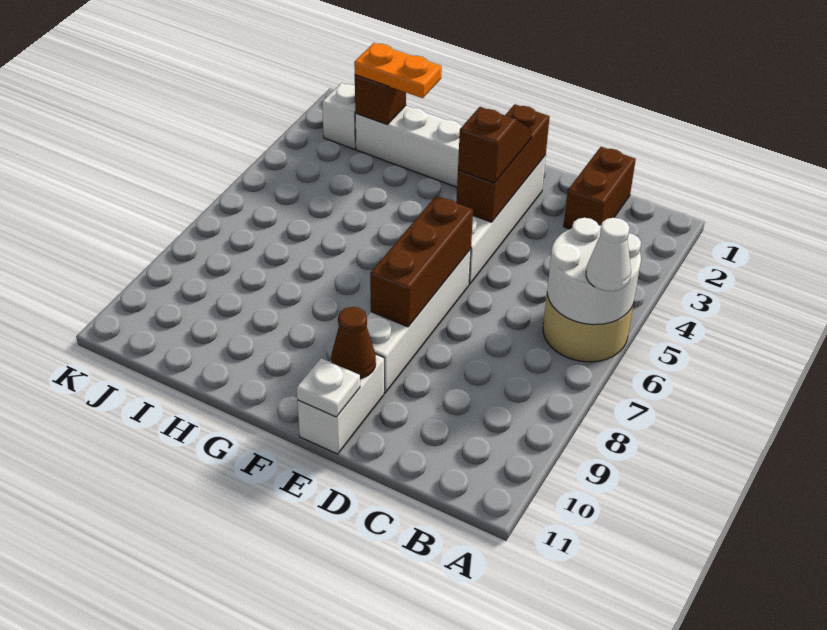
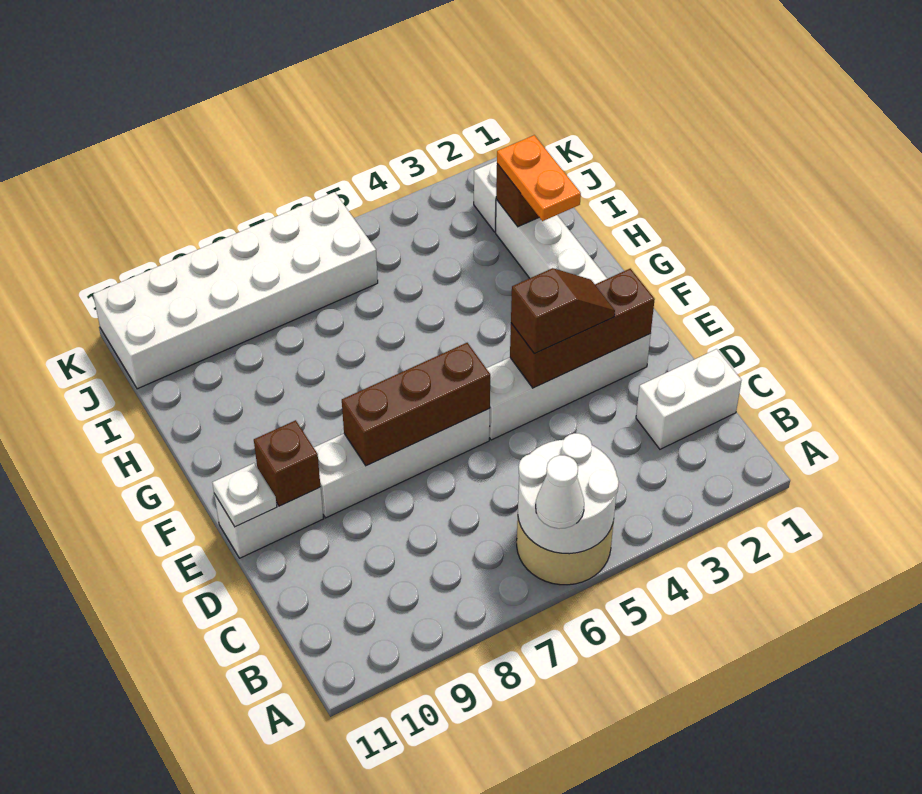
brown brick C1:C2 level 1 -> white brick C1:C2 level 1
brown cone E10 level 2 -> brown brick E10 level 2
none -> white brick J6:K11 level 1

